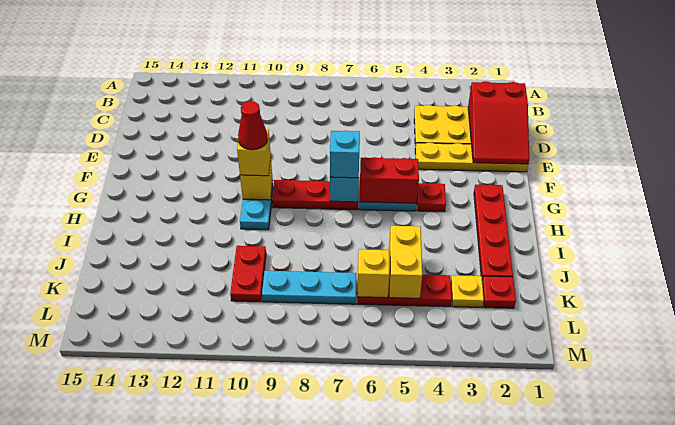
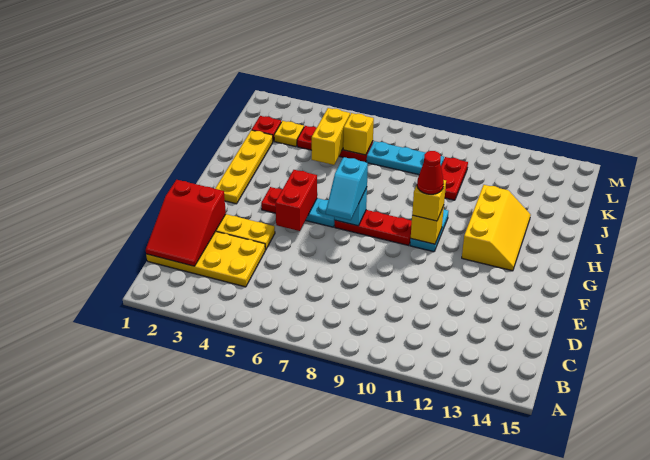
red slope C1:E2 level 2 top C -> red slope C1:E2 level 2 top E
red plate G2:J2 level 1 -> yellow plate G2:J2 level 1
red brick G5:G6 level 2 -> red brick F5:G5 level 2
none -> yellow slope G12:I13 level 1 top 12

